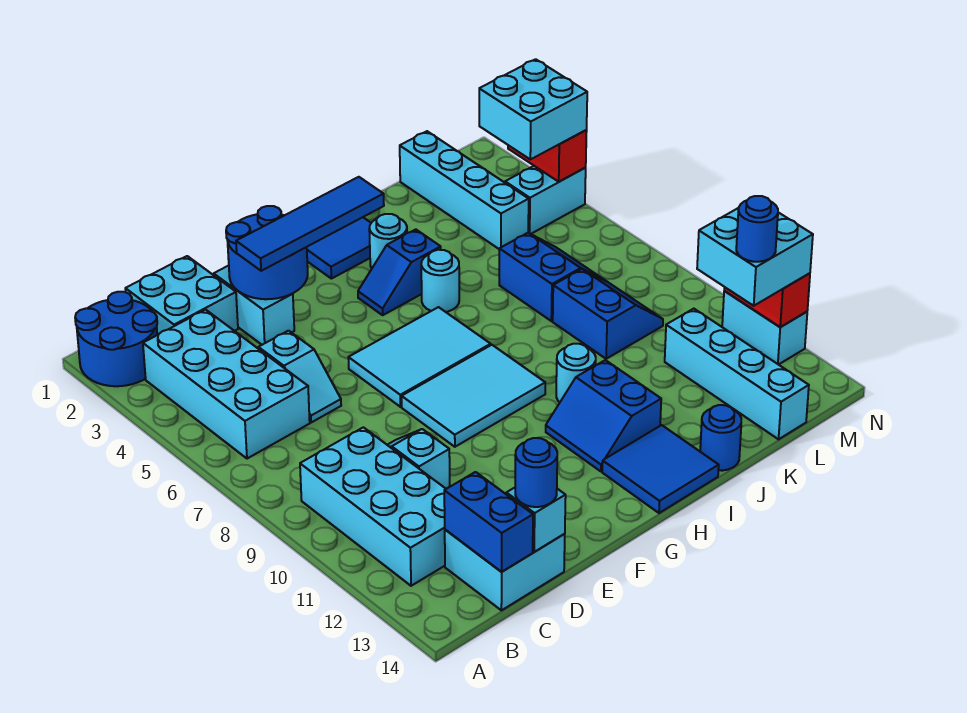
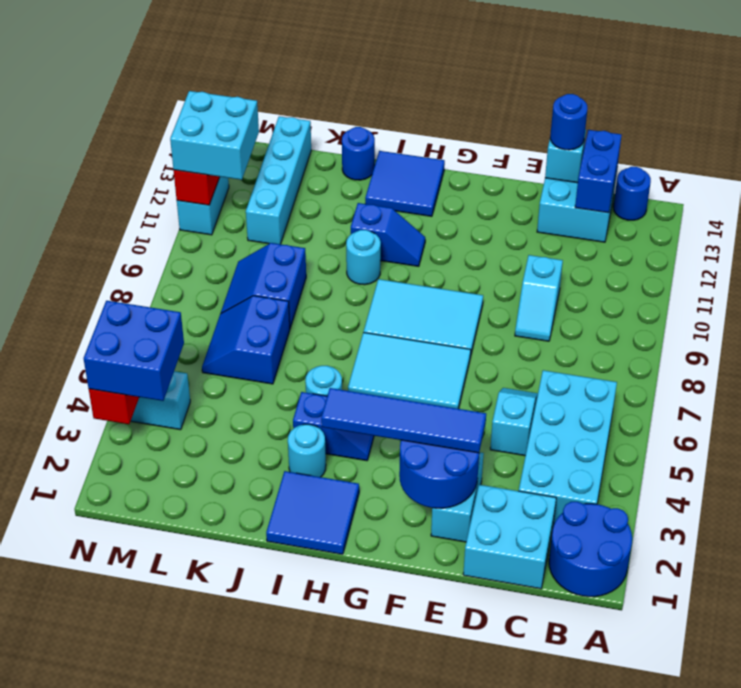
cyan brick B9:C12 level 1 -> none
blue slope H11:I12 level 1 top I -> blue slope H11:I11 level 1 top I
cyan brick L1:L4 level 1 -> none
cyan brick M3:N4 level 3 -> blue brick M3:N4 level 3
blue round brick M12 level 4 -> blue round brick B14 level 1

